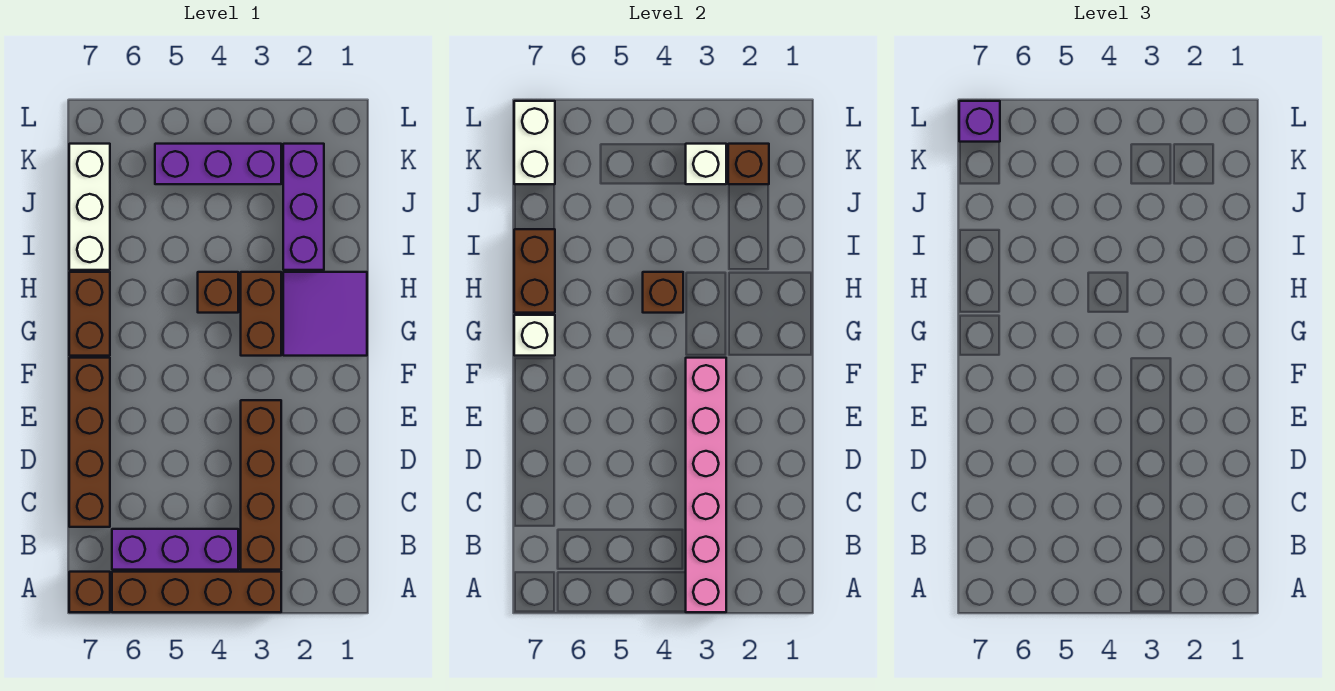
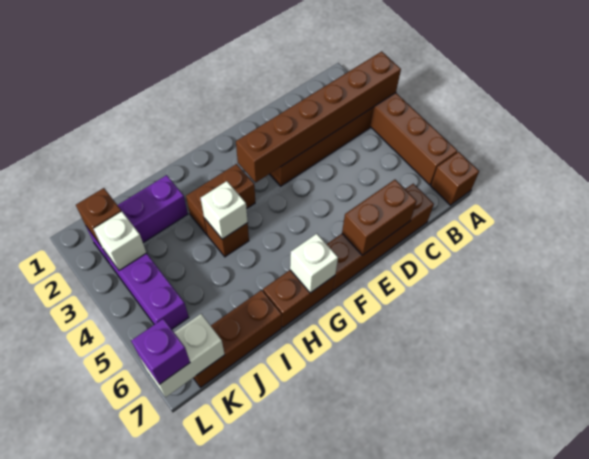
pink brick A3:F3 level 2 -> brown brick A3:F3 level 2
purple brick B4:B6 level 1 -> none
purple tile G1:H2 level 1 -> none
brown brick H4 level 2 -> white brick H4 level 2
brown brick H7:I7 level 2 -> brown brick D7:E7 level 2
white brick I7:K7 level 1 -> brown brick I7:K7 level 1

